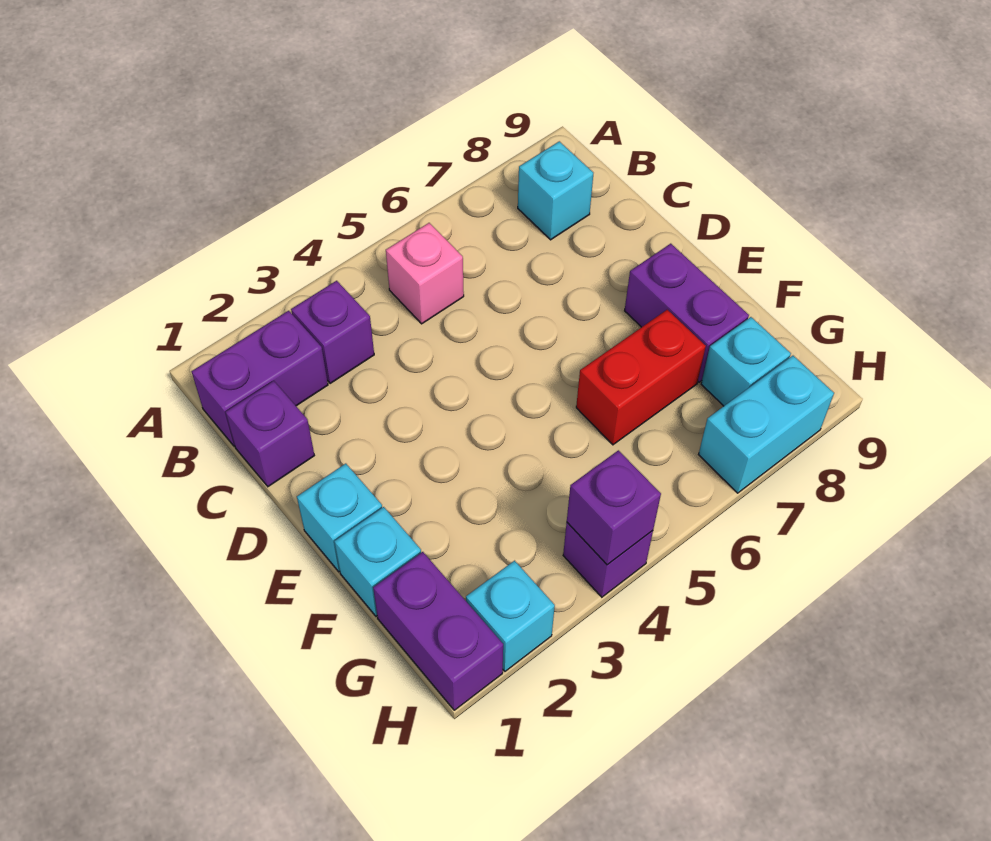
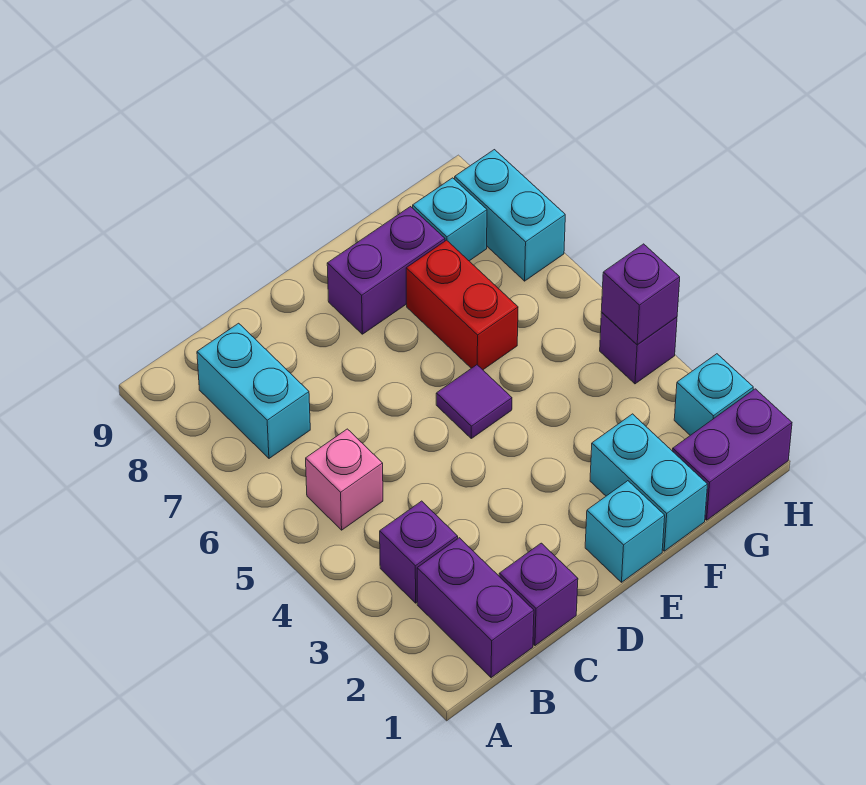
cyan brick B8 level 1 -> cyan brick B7:B8 level 1
none -> purple tile E5 level 1
cyan brick F1 level 1 -> cyan brick F1:F2 level 1

